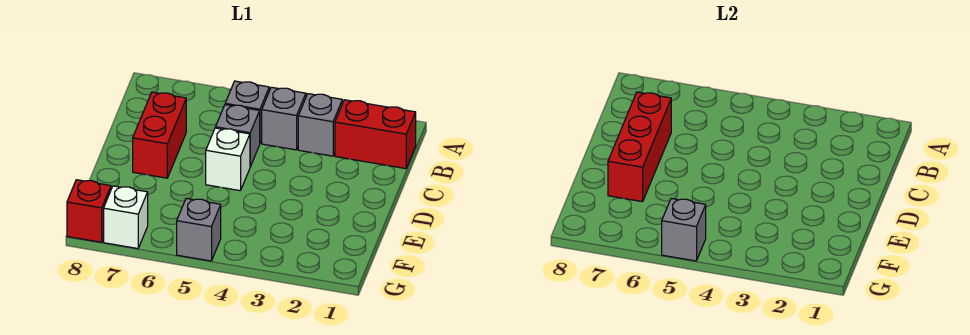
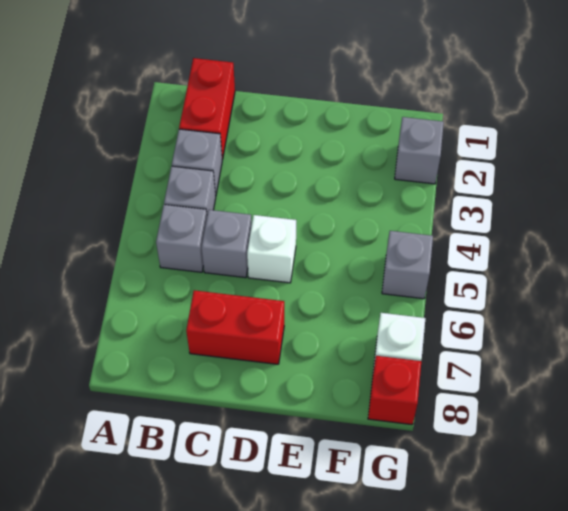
red brick C7:E7 level 2 -> none
grey brick G5 level 2 -> grey brick G2 level 1

